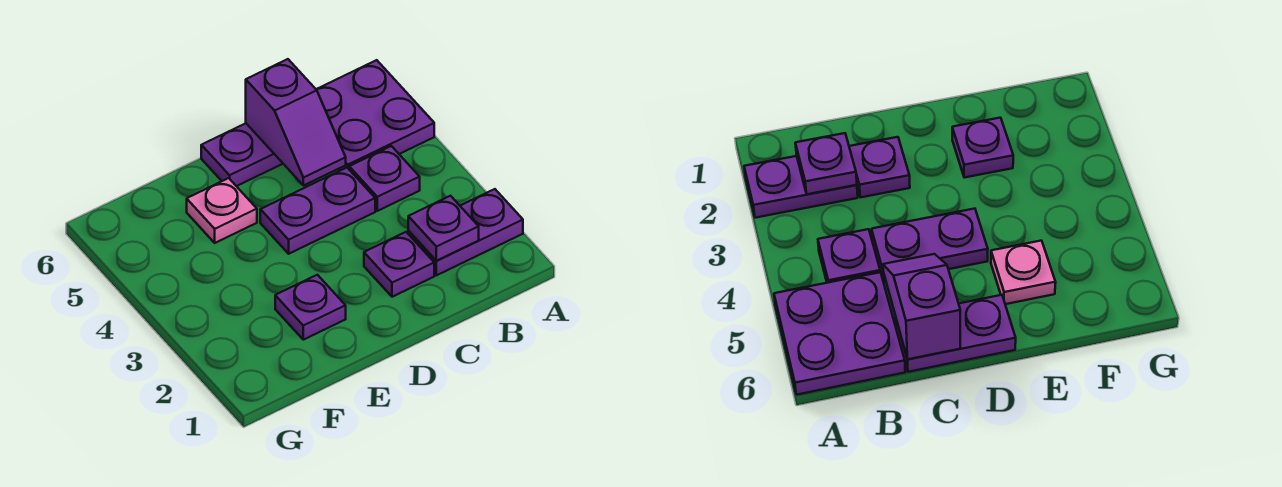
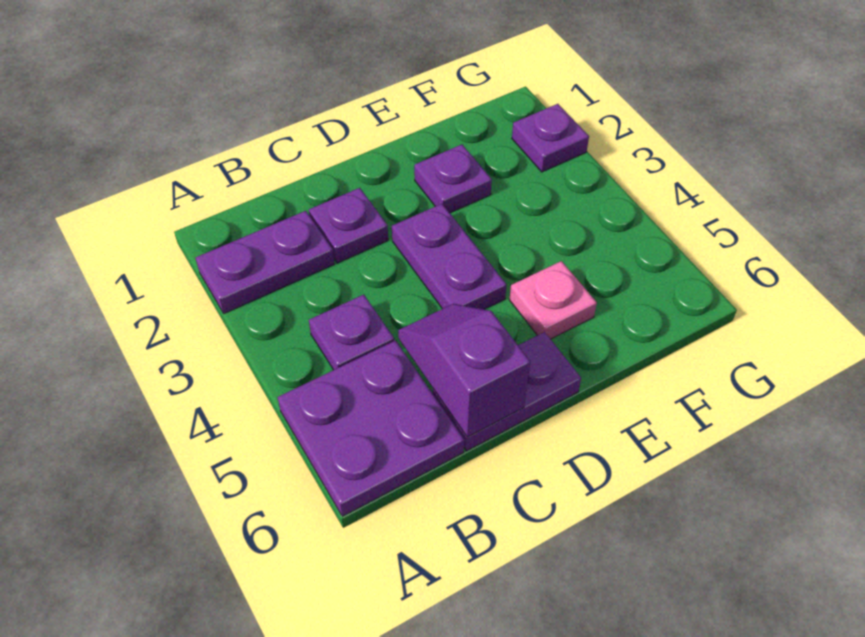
purple plate B2 level 2 -> purple plate G2 level 1
purple plate C4:D4 level 1 -> purple plate D3:D4 level 1

